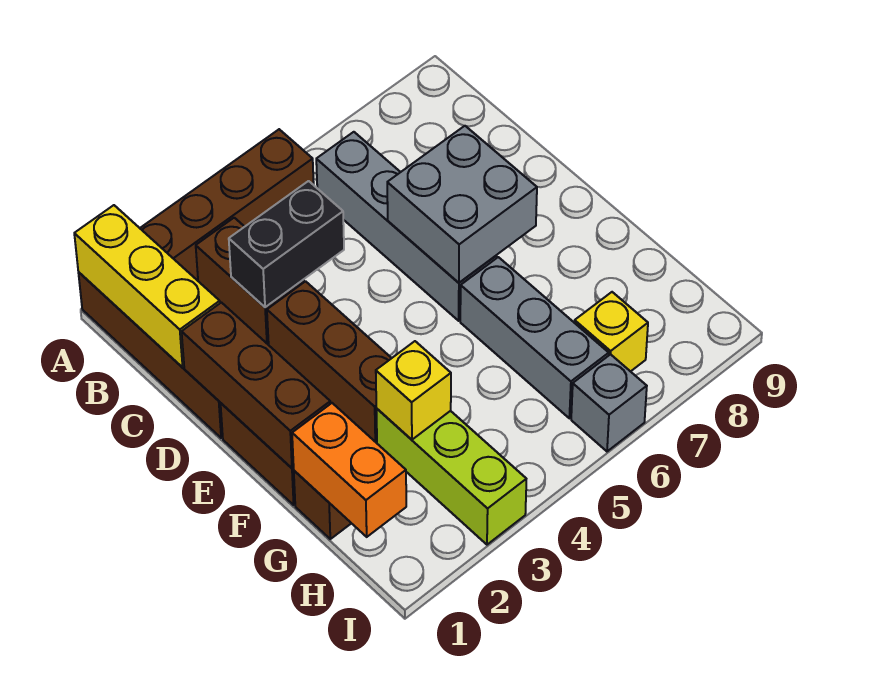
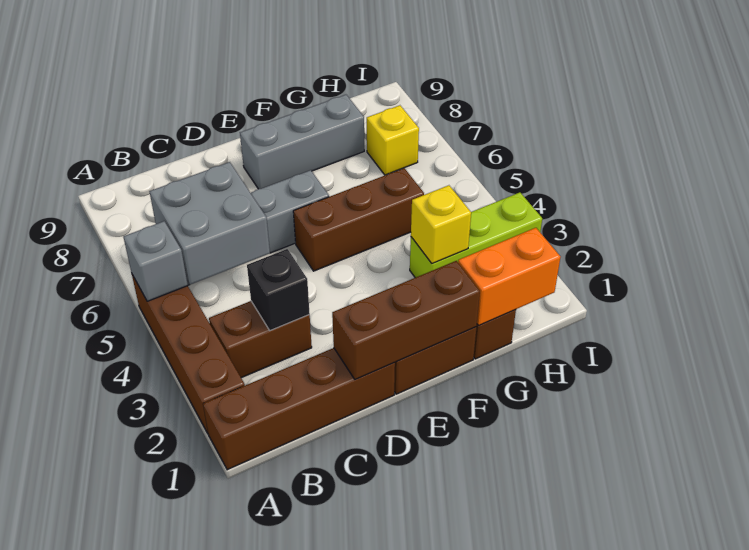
yellow brick A1:C1 level 2 -> none
black brick C3:C4 level 2 -> black brick C3 level 2
brown brick D3:F3 level 1 -> brown brick E5:G5 level 1
grey brick D6:E7 level 2 -> grey brick B5:C6 level 2
grey brick F6:H6 level 1 -> grey brick E8:G8 level 1
grey brick I6 level 1 -> grey brick A5 level 2

